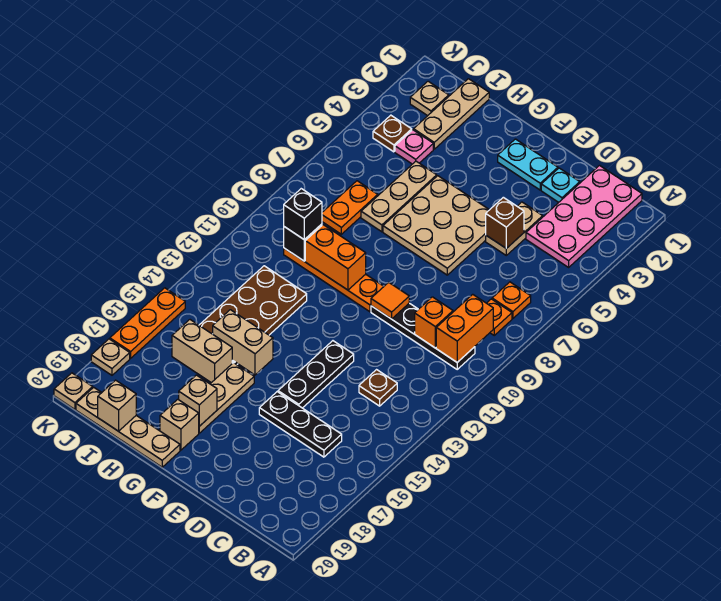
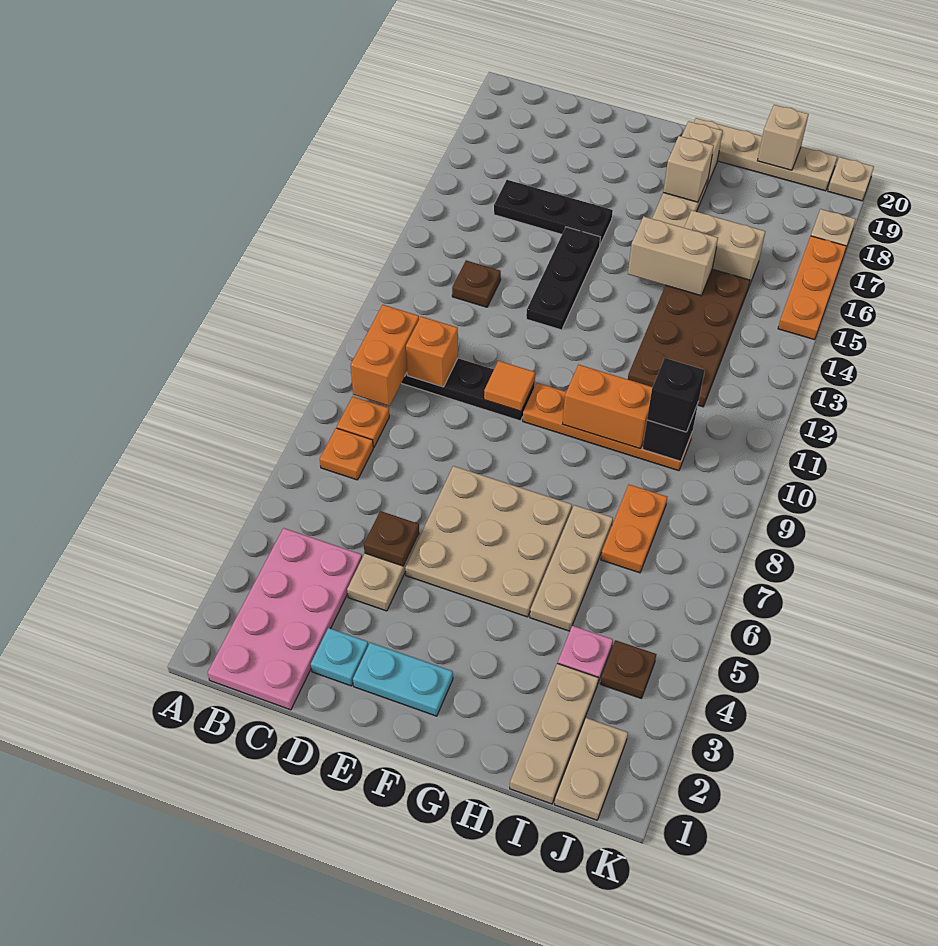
brown brick D5 level 2 -> brown plate D5 level 2
tan plate J2 level 1 -> tan plate J1:J2 level 1

